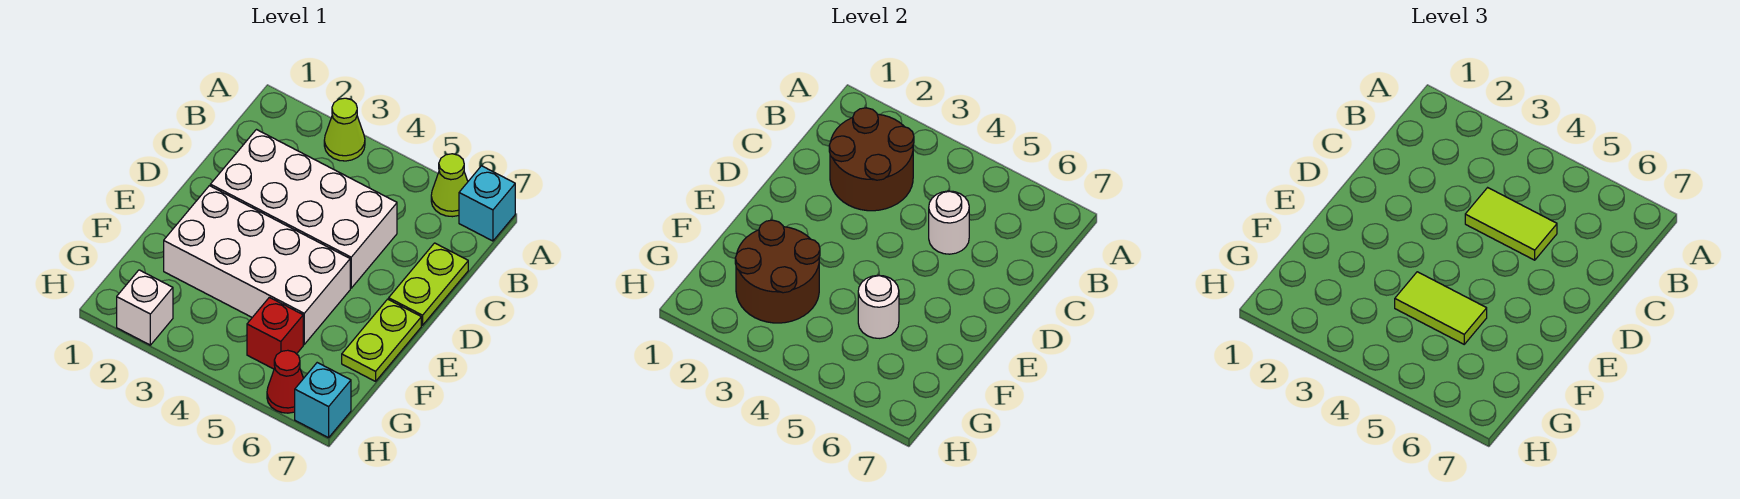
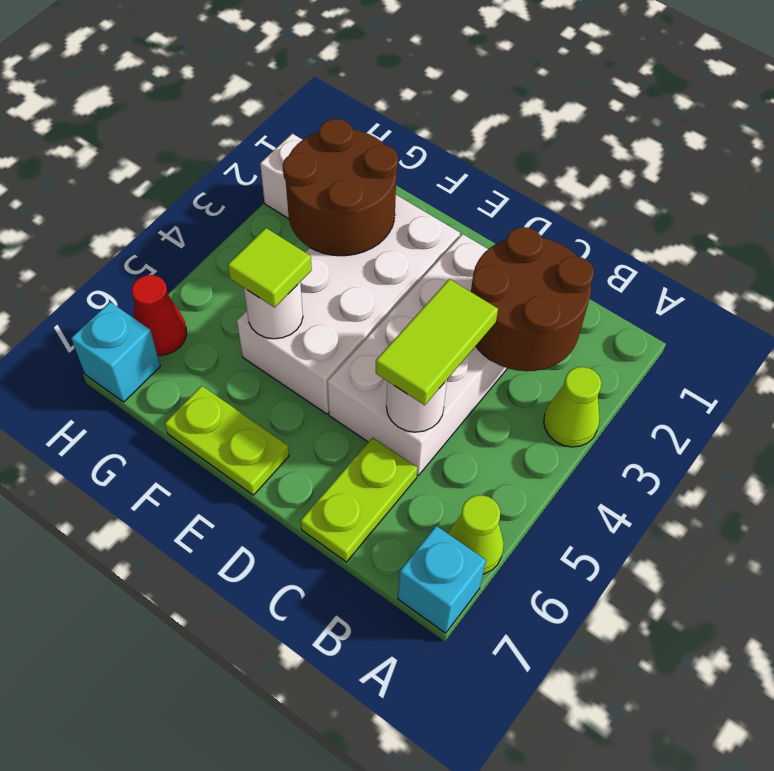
lime plate C7:D7 level 1 -> lime plate C6:C7 level 1
lime tile F4:F5 level 3 -> lime tile F5 level 3
red brick G5 level 1 -> none

